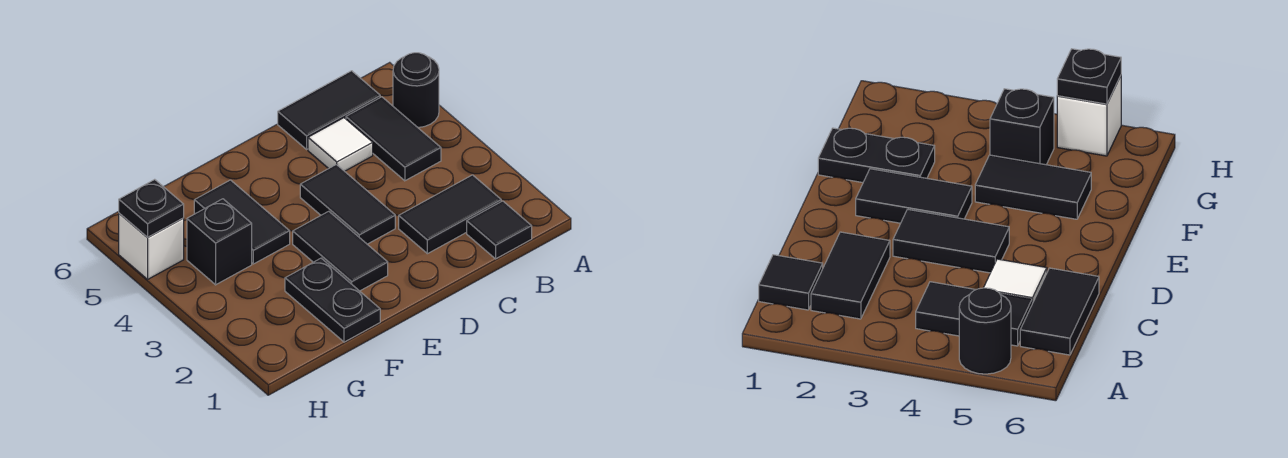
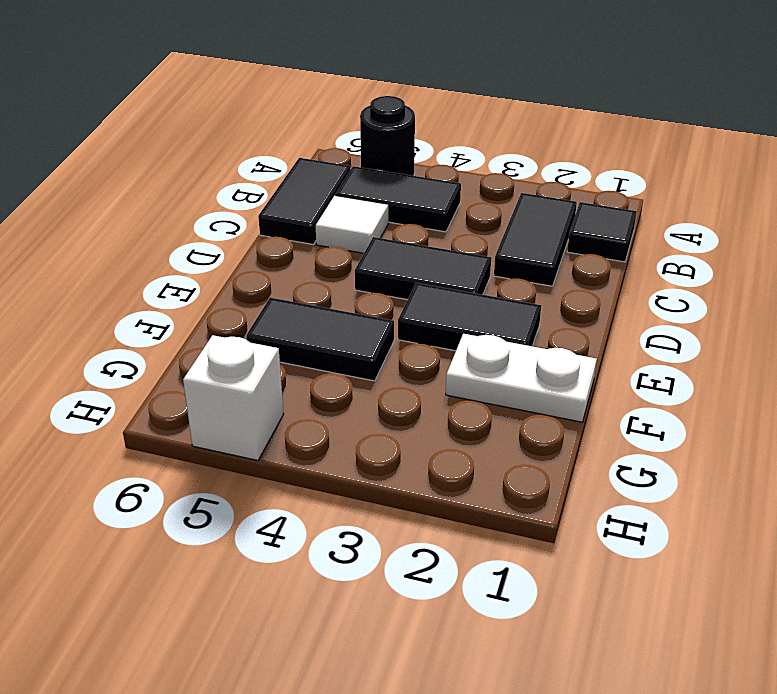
black plate F1:F2 level 1 -> white plate F1:F2 level 1
black brick G4 level 1 -> none
black plate H5 level 2 -> none

